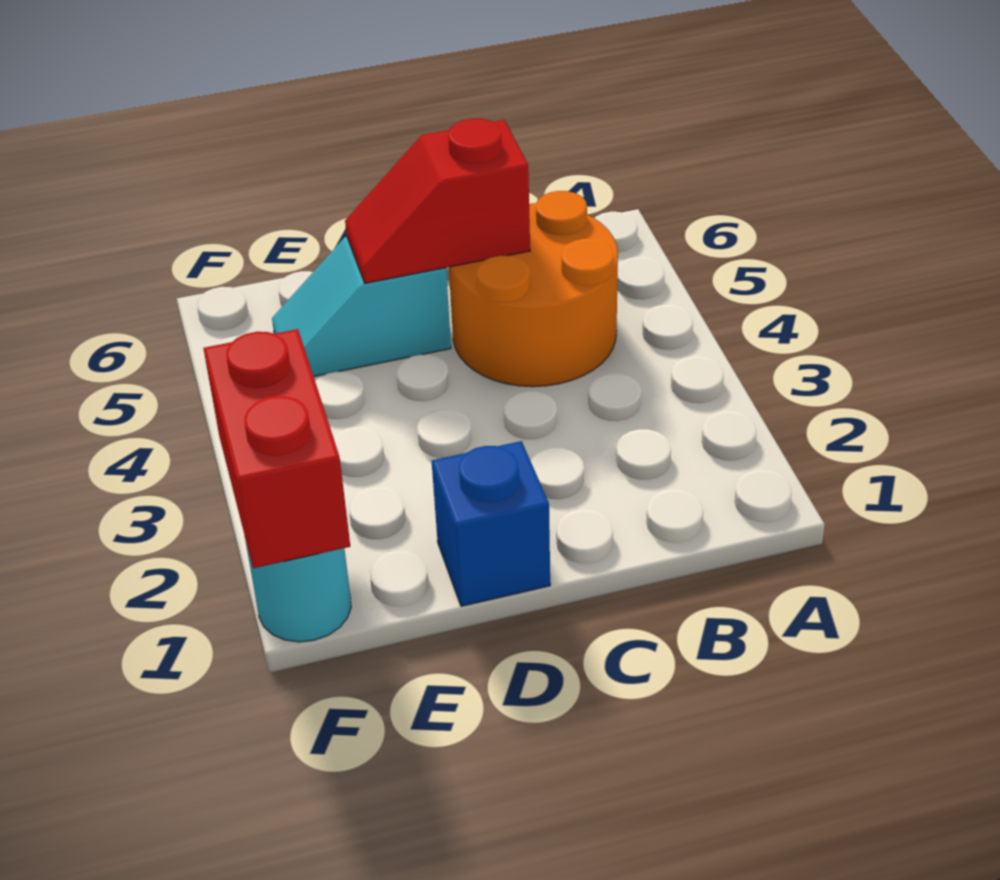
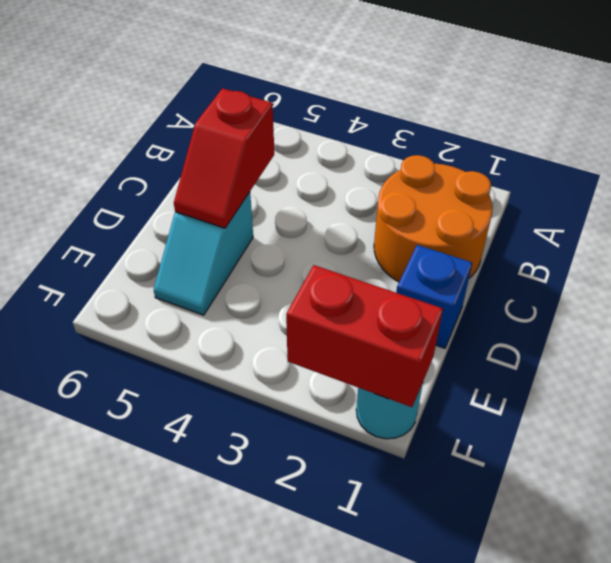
orange round brick B4:C5 level 1 -> orange round brick B1:C2 level 1

